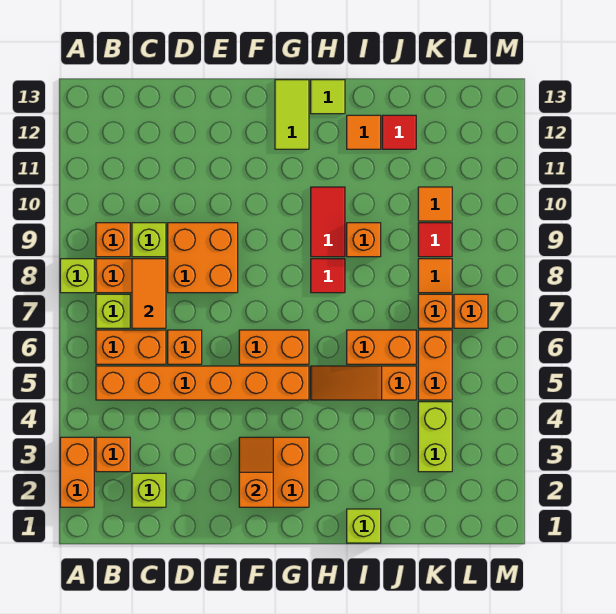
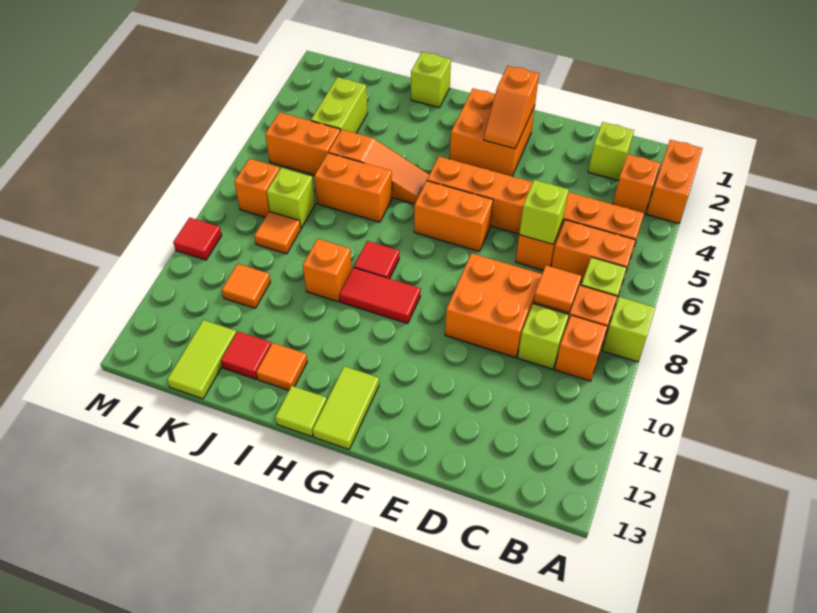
orange tile C7:C8 level 2 -> orange tile C8 level 2
none -> lime brick D6 level 2
red tile H9:H10 level 1 -> red tile G9:H9 level 1
orange brick K5:K6 level 1 -> orange brick K5:L5 level 1
orange brick K7 level 1 -> lime brick K7 level 1
red tile K9 level 1 -> red tile M9 level 1
none -> lime tile K12:K13 level 1

